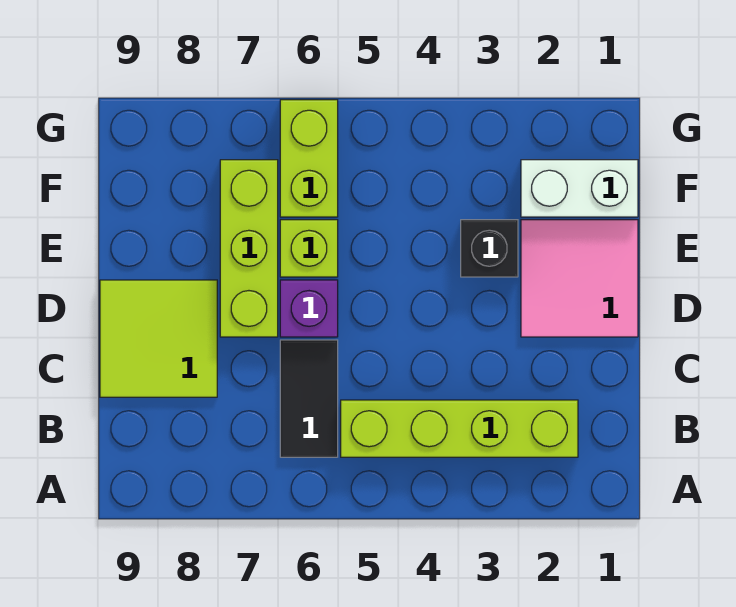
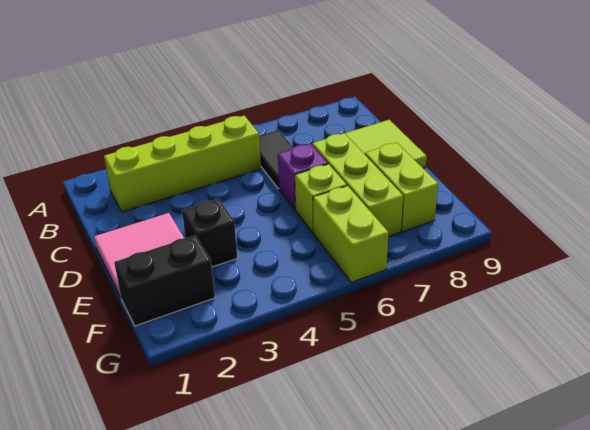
none -> lime brick E8:F8 level 1
white brick F1:F2 level 1 -> black brick F1:F2 level 1

